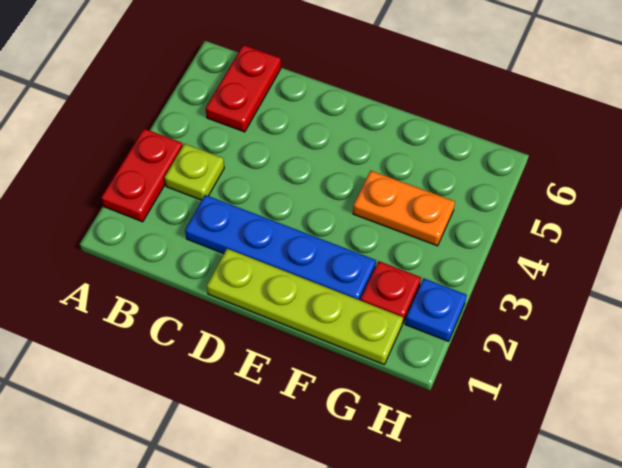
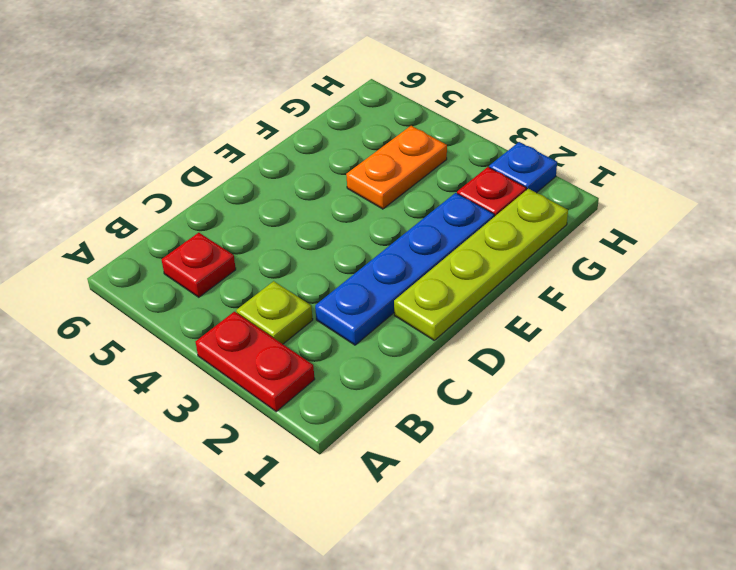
red plate B5:B6 level 1 -> red plate B5 level 1

